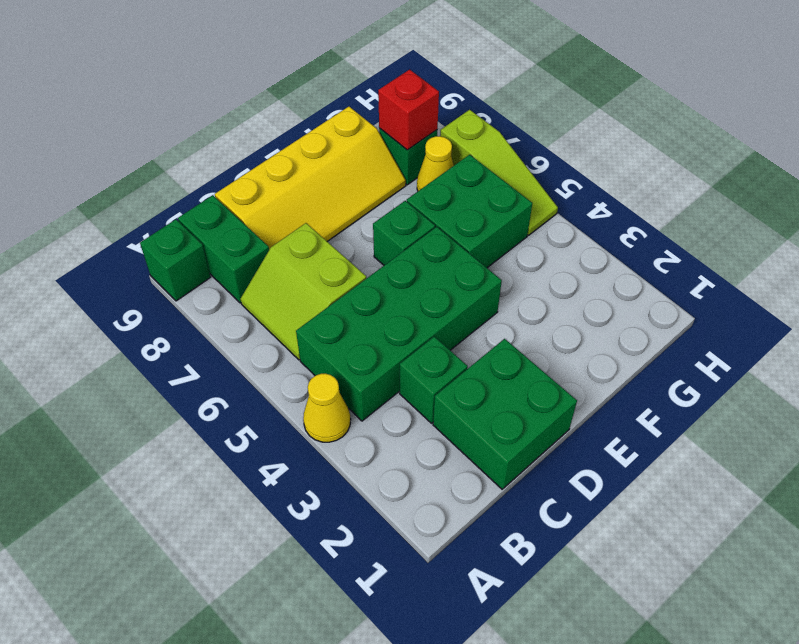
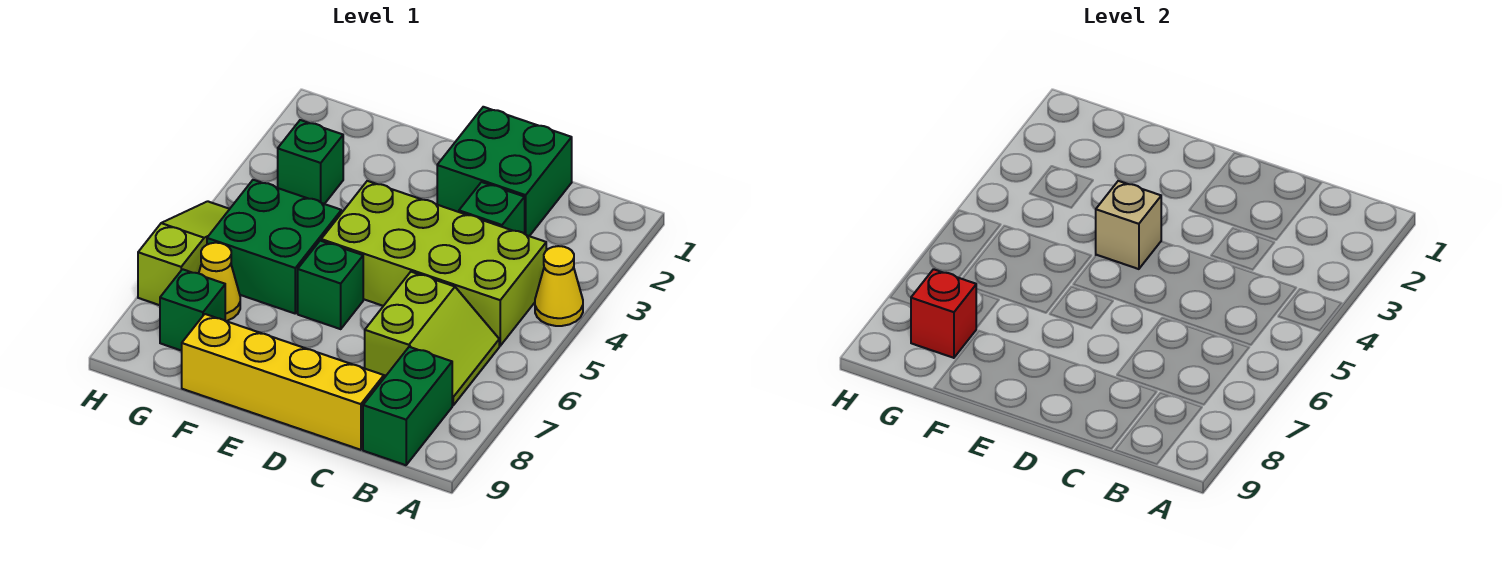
green brick A9 level 1 -> green brick G3 level 1
green brick B4:E5 level 1 -> lime brick B4:E5 level 1
none -> tan brick E4 level 2

